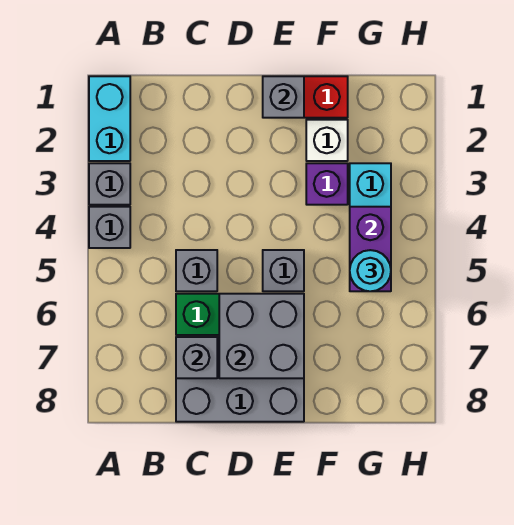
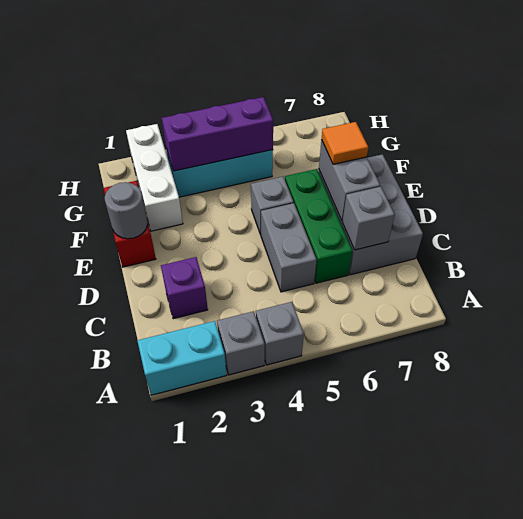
grey brick C5 level 1 -> grey brick C5:D5 level 1
grey brick D6:E7 level 2 -> grey brick D7:E7 level 2
grey brick E1 level 2 -> grey round brick E1 level 2
none -> orange tile E7 level 3
white brick F2 level 1 -> white brick F2:H2 level 1
purple brick F3 level 1 -> purple brick C2 level 1
purple brick G4:G5 level 2 -> purple brick G3:G5 level 2
cyan round brick G5 level 3 -> none

